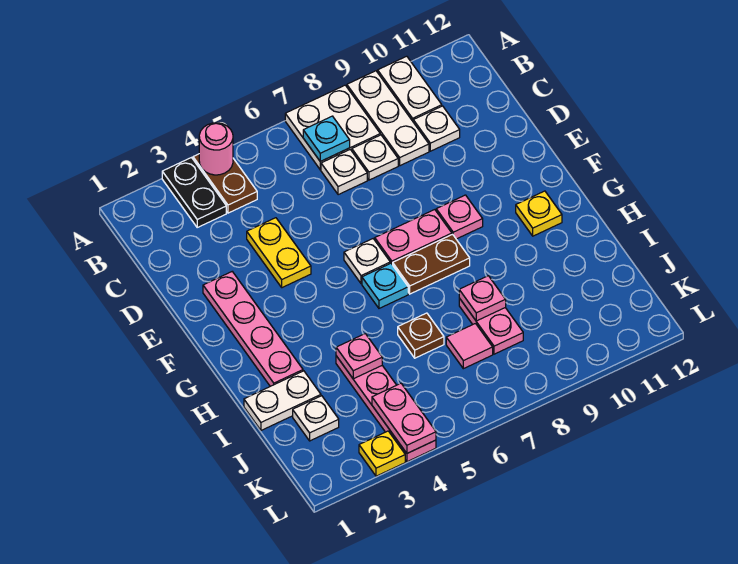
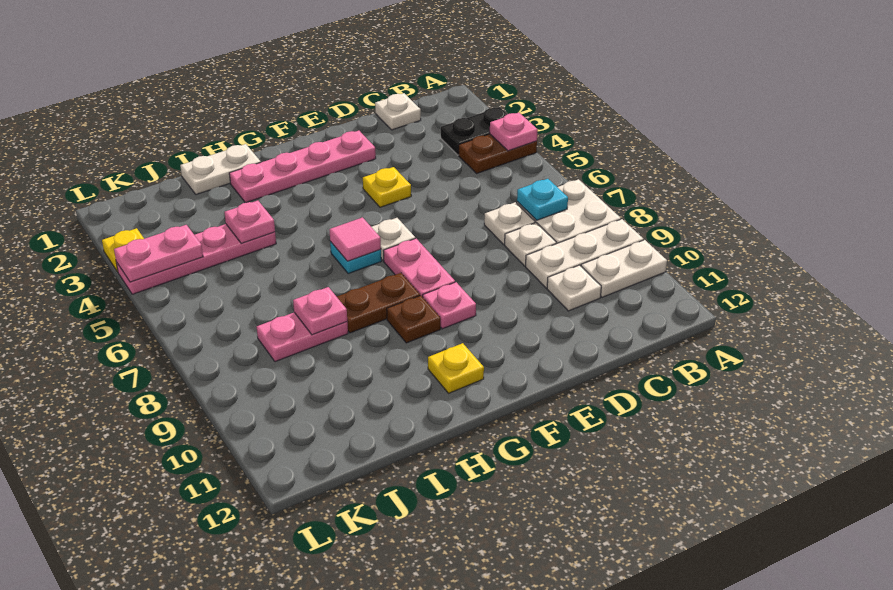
pink round brick A4 level 2 -> pink plate A4 level 2
yellow plate D4:E4 level 1 -> yellow plate E4 level 1
brown plate G7:G8 level 1 -> brown plate G8:H8 level 1
white plate I1:I2 level 1 -> white plate H1:I1 level 1
brown plate I6 level 1 -> brown plate G9 level 1
white plate J2 level 1 -> white plate C1 level 1
pink tile J7 level 1 -> pink tile G6 level 2

